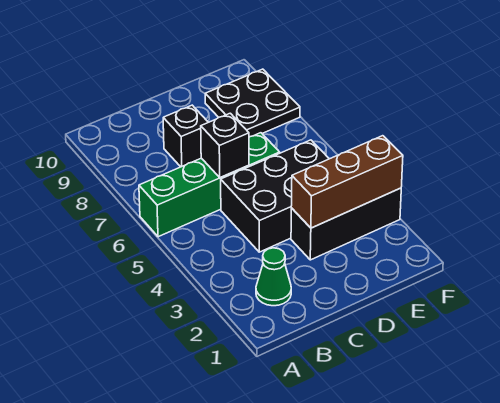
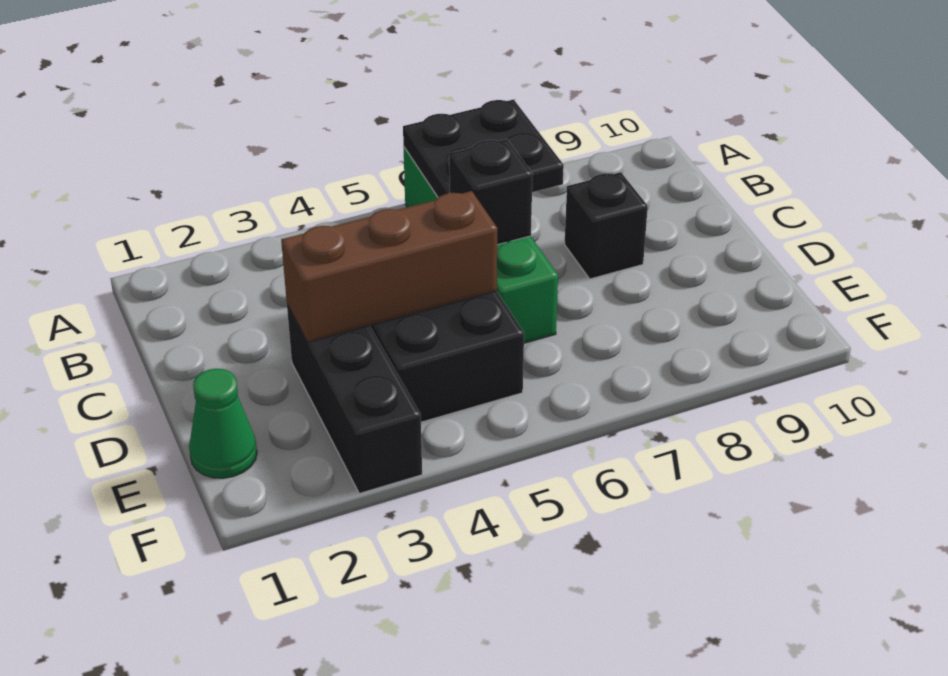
green cone B2 level 1 -> green cone E1 level 1
brown brick D3:F3 level 2 -> brown brick D3:D5 level 2
black plate E8:F9 level 1 -> black plate A6:B7 level 2

